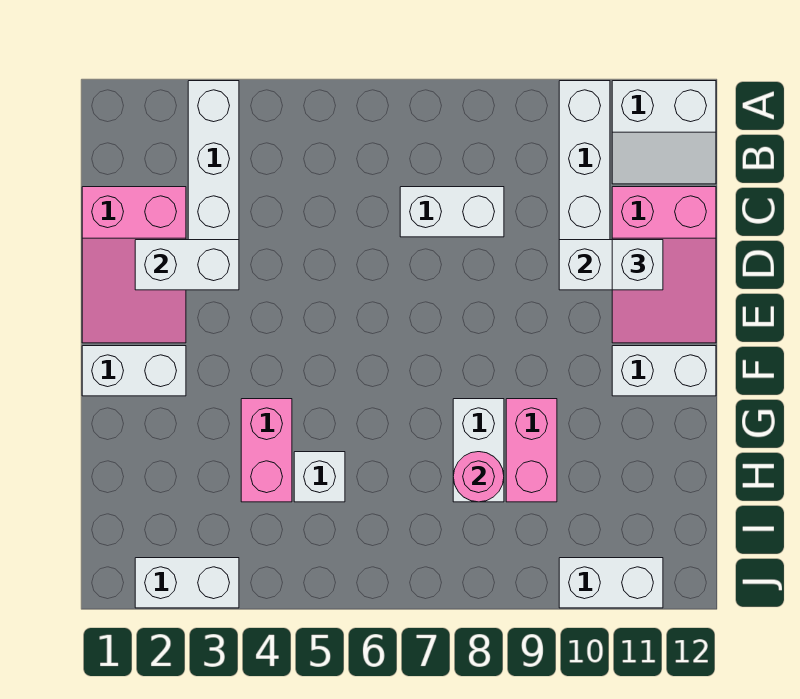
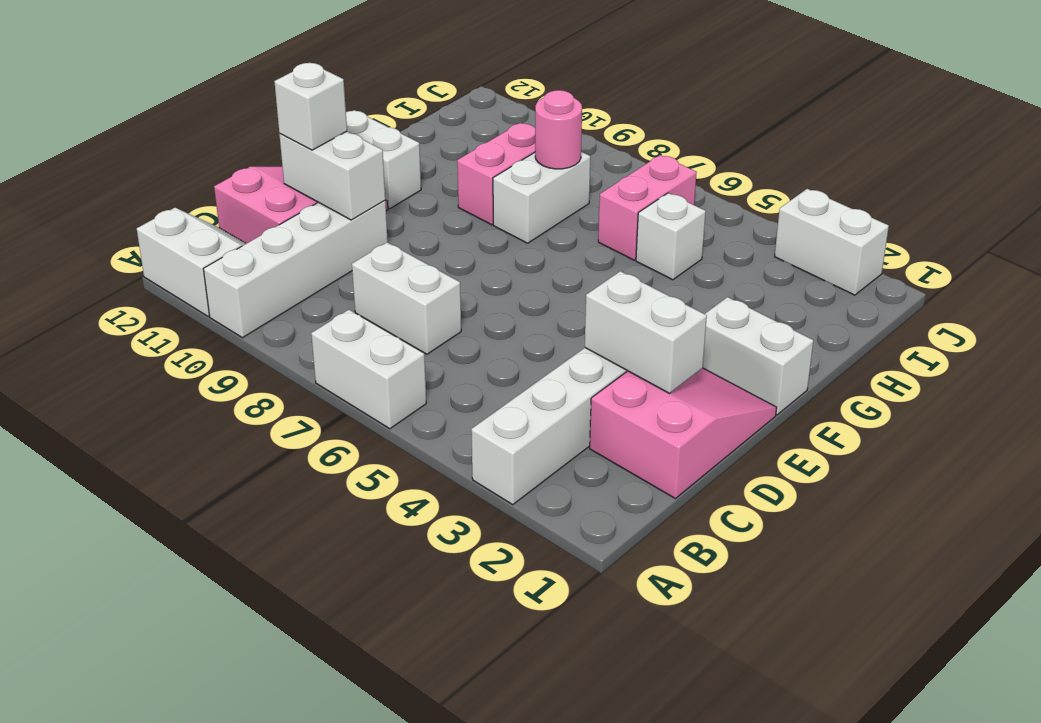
pink brick G4:H4 level 1 -> pink brick H6:I6 level 1
white brick J10:J11 level 1 -> white brick A6:A7 level 1

